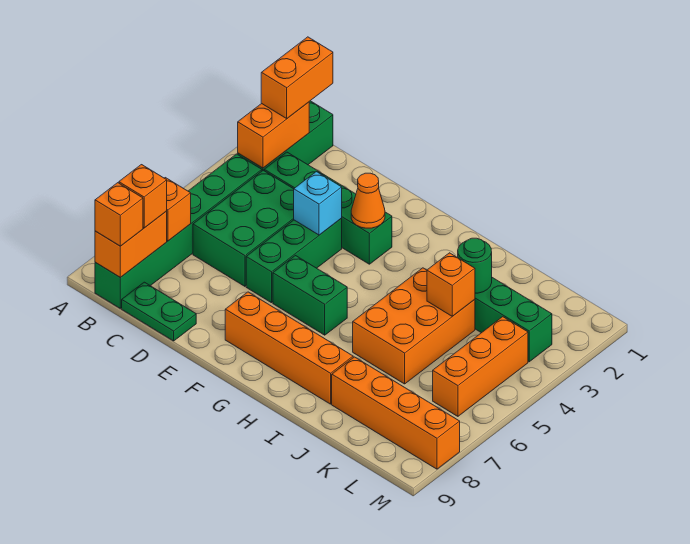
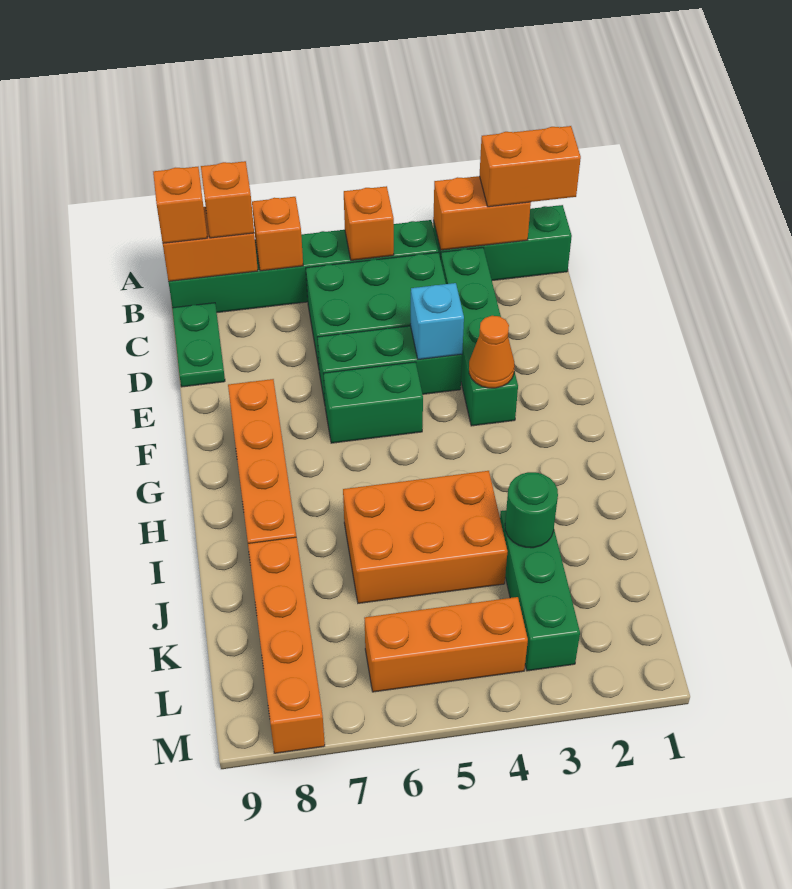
green brick F6:G6 level 1 -> green brick F5:F6 level 1
orange brick J4 level 2 -> orange brick B5 level 2

